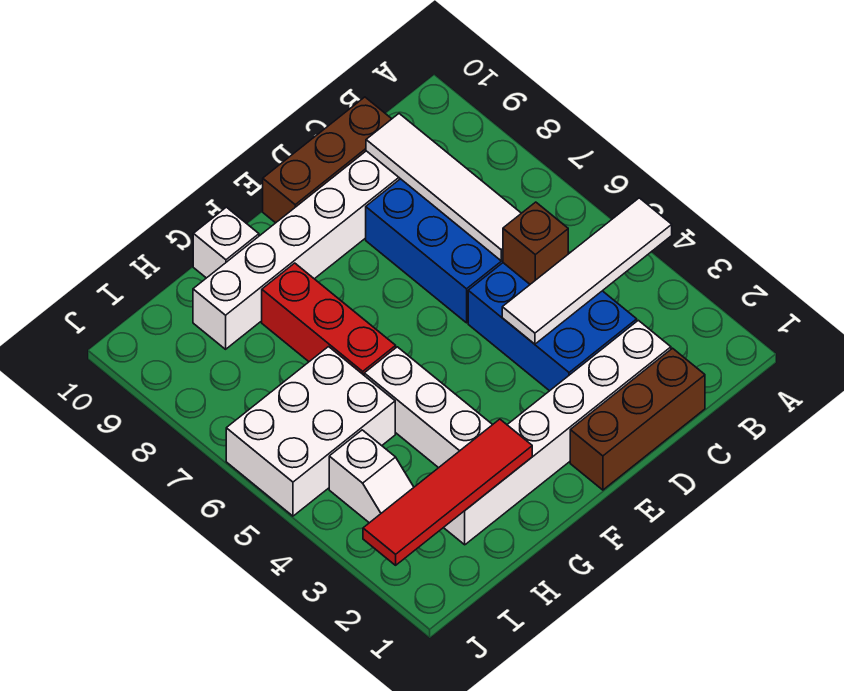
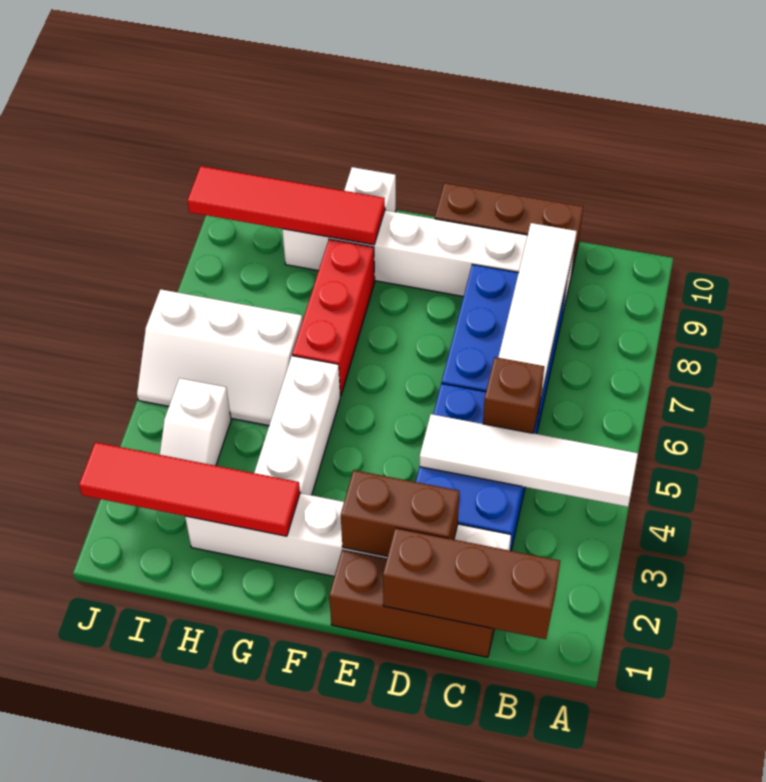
none -> brown brick B1:D1 level 2
none -> brown brick D2:E2 level 2
none -> red tile G9:J9 level 2
white brick H5:J6 level 1 -> white slope H5:J6 level 1 top 6

